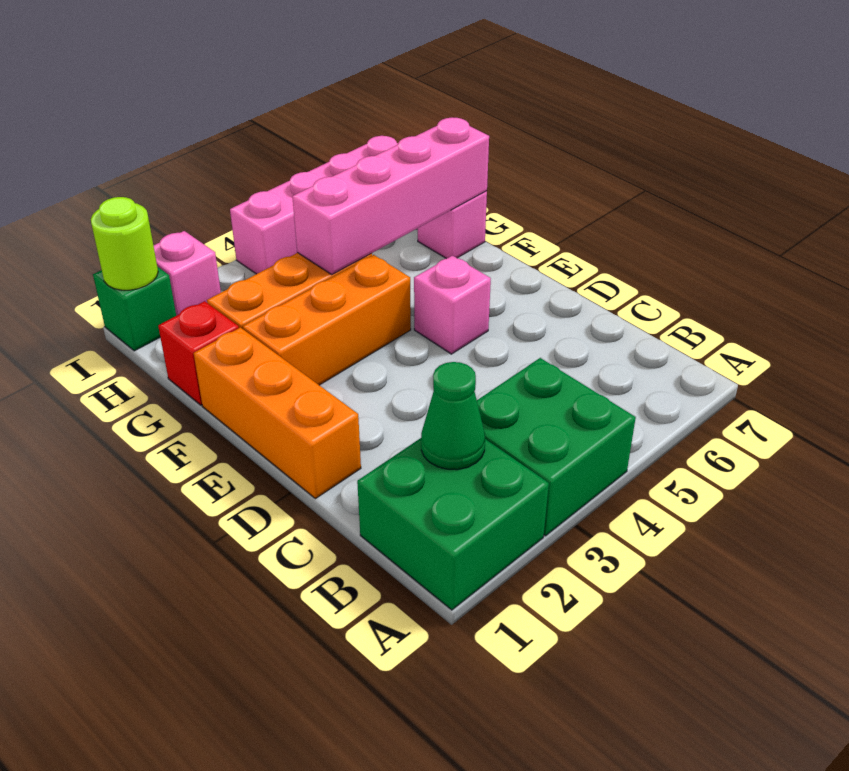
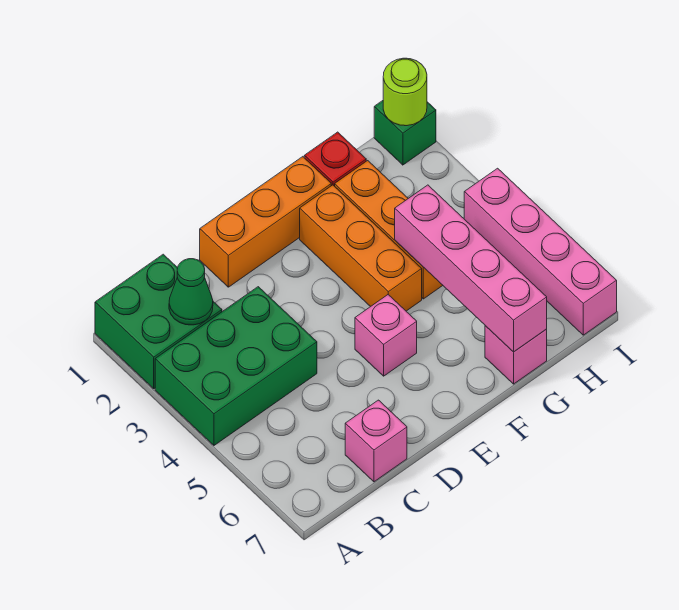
green brick A3:B4 level 1 -> green brick A3:C4 level 1
pink brick I2 level 1 -> pink brick C7 level 1

